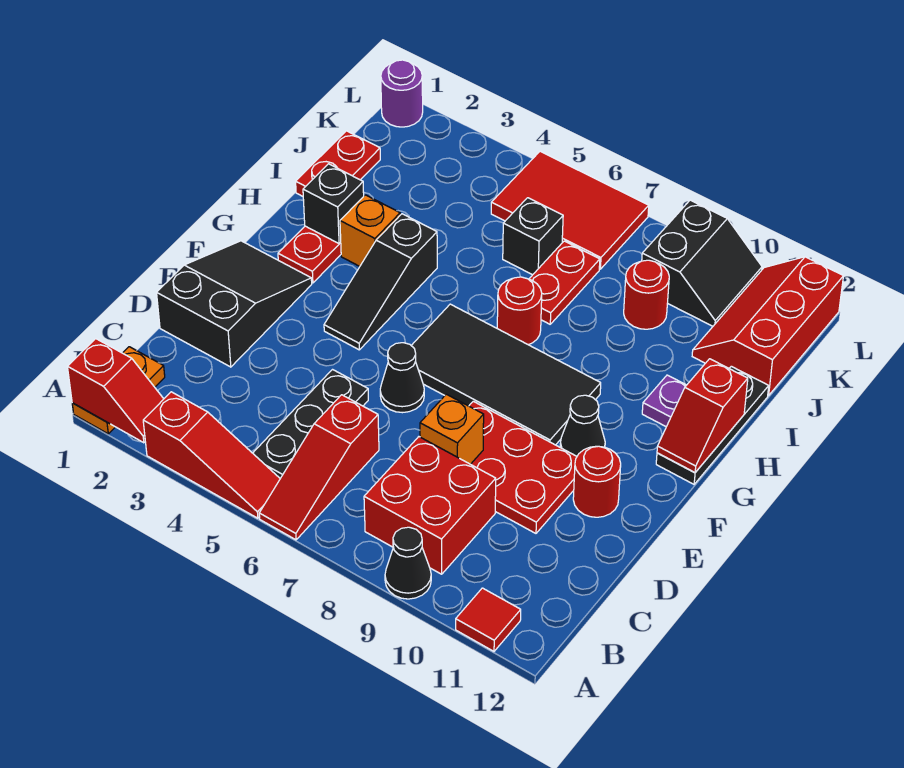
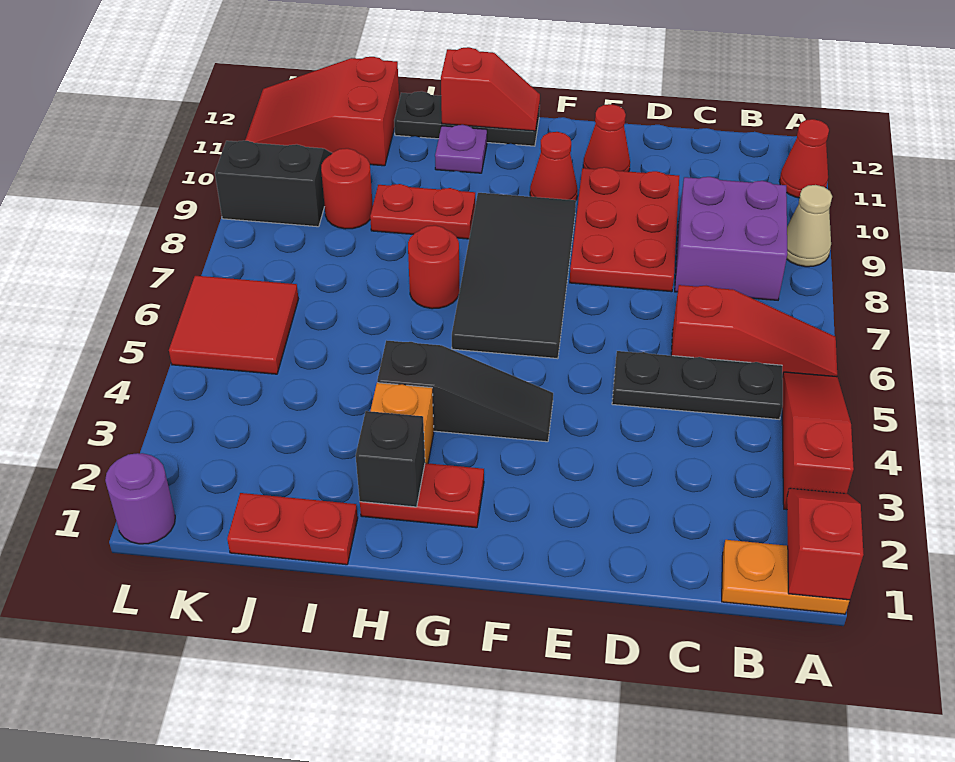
black cone A9 level 1 -> tan cone A9 level 1
red tile A11 level 1 -> red cone A11 level 1
red brick B8:C9 level 1 -> purple brick B8:C9 level 1
black slope D1:F2 level 1 top D -> none
orange brick D8 level 2 -> none
black cone E6 level 1 -> none
red round brick E11 level 1 -> red cone E11 level 1
black cone F10 level 1 -> red cone F10 level 1
red plate I7:J7 level 1 -> red plate H9:I9 level 1
black brick J6 level 1 -> none
red slope J11:L12 level 1 top 12 -> red slope J11:L12 level 1 top J
red tile K5:L7 level 1 -> red tile K5:L6 level 1

